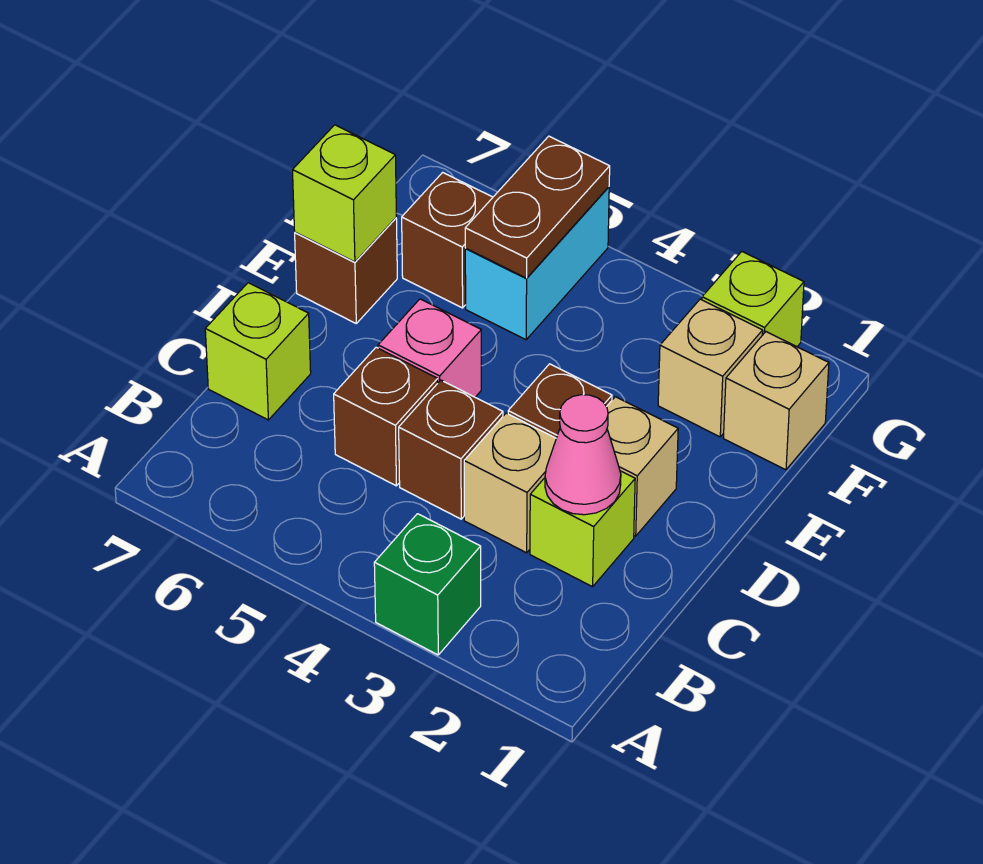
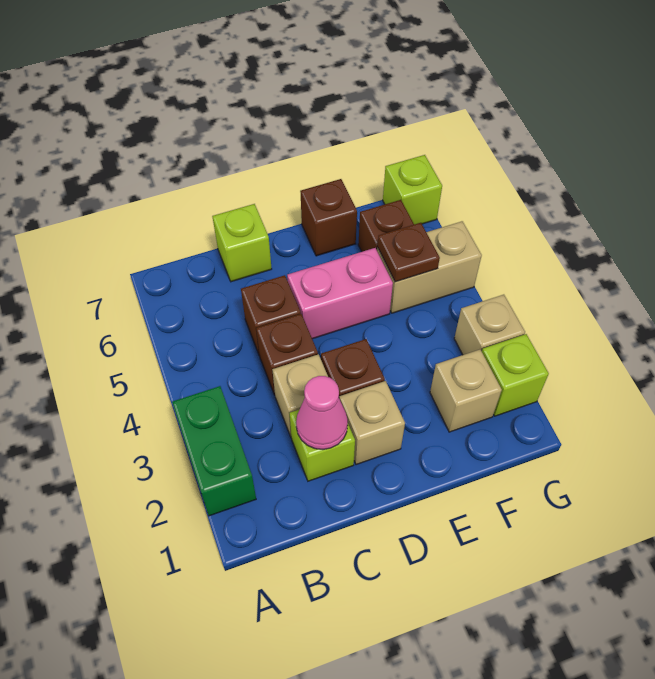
green brick A3 level 1 -> green brick A2:A3 level 1
pink brick D5 level 1 -> pink brick D5:E5 level 1
lime brick E7 level 2 -> lime brick G7 level 1
tan brick F1 level 1 -> tan brick G3 level 1
cyan brick F5:G5 level 1 -> tan brick F5:G5 level 1
brown plate F5:G5 level 2 -> brown plate F5 level 2

